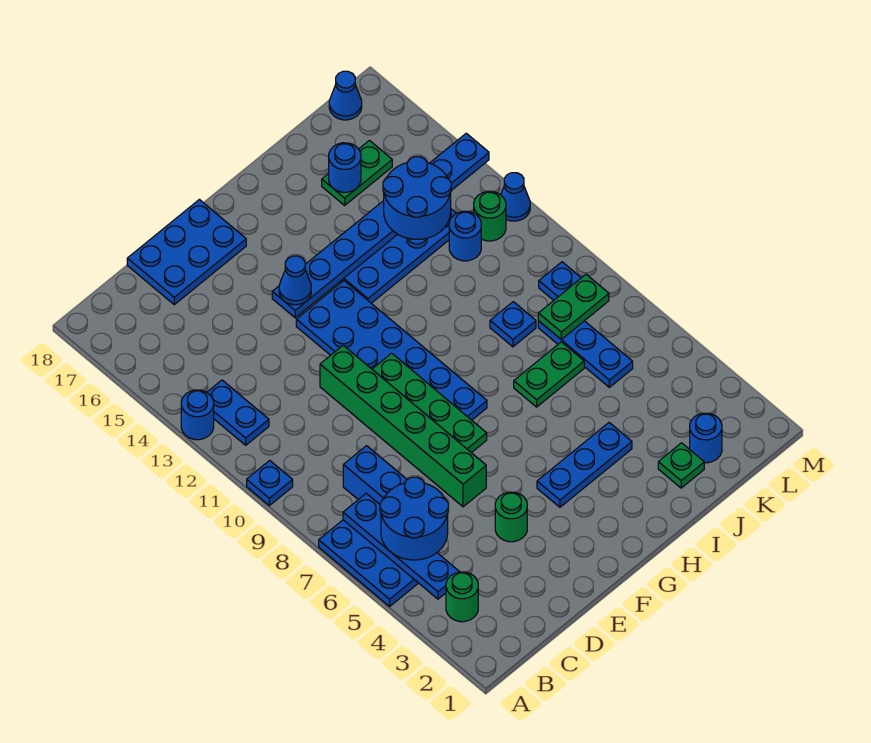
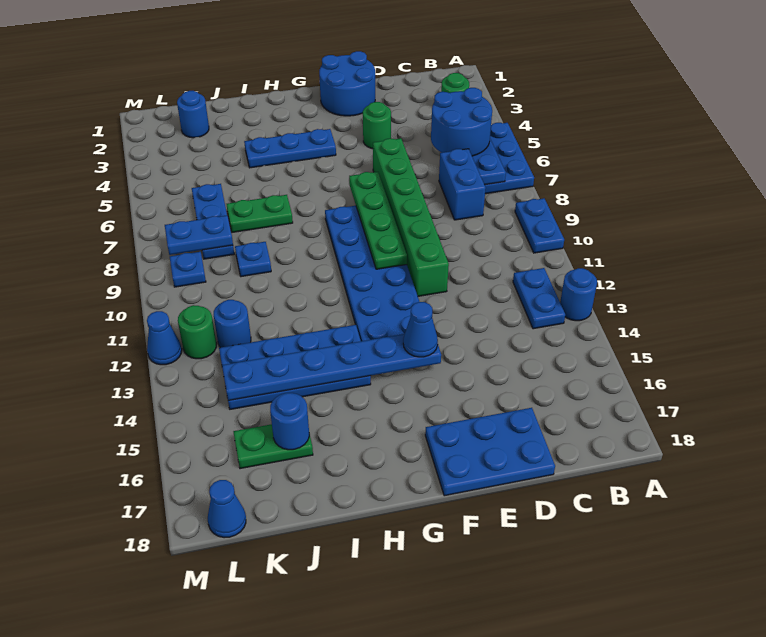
blue plate A10 level 1 -> blue plate A9:A10 level 1
blue plate F14:M14 level 2 -> blue plate F14:K14 level 2
green plate J2 level 1 -> none
blue round brick J13:K14 level 3 -> blue round brick E1:F2 level 1
green plate K8:L8 level 2 -> blue plate K8:L8 level 2

